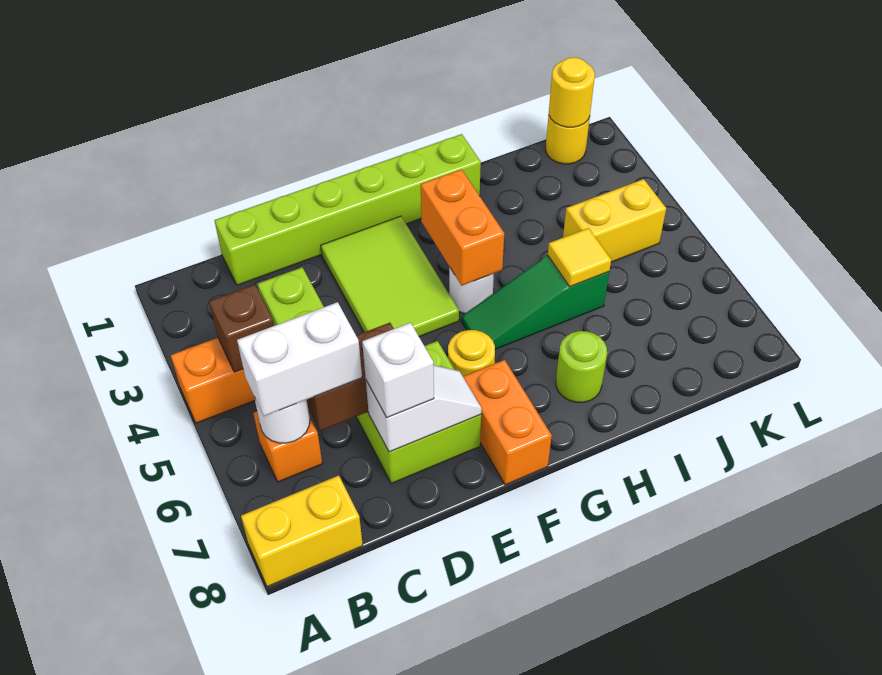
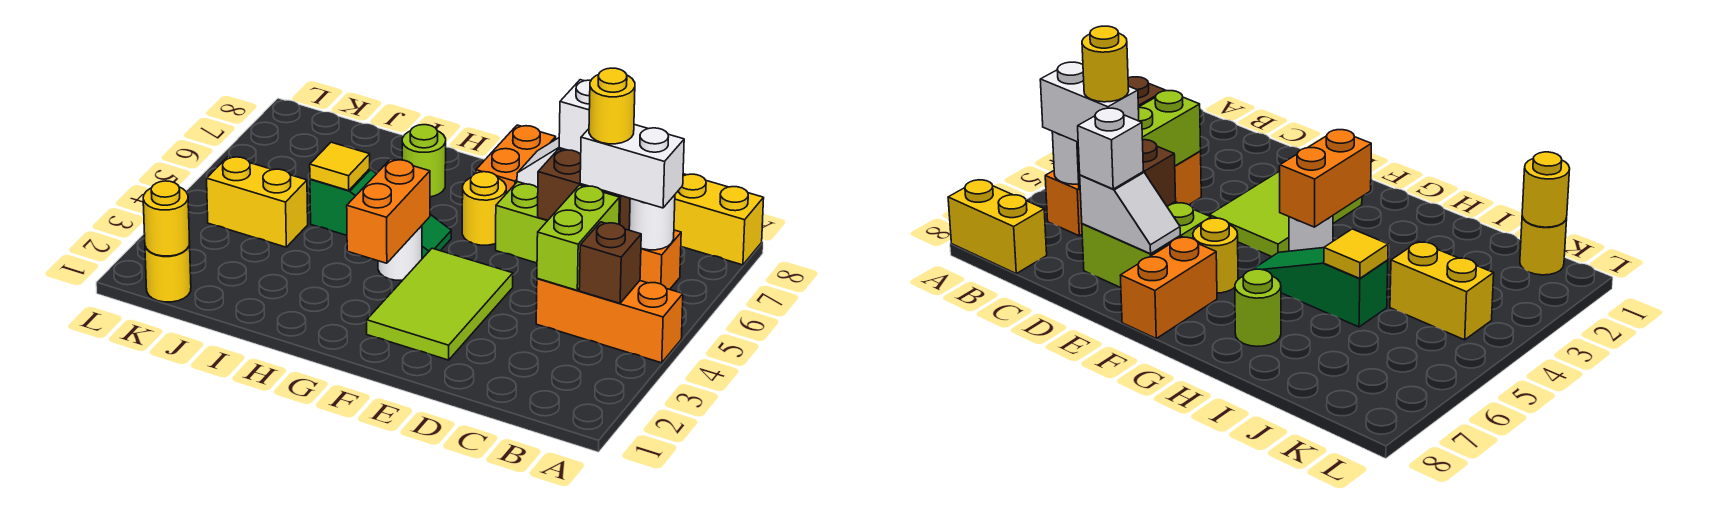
lime brick C1:H1 level 1 -> none
none -> yellow round brick C6 level 4

